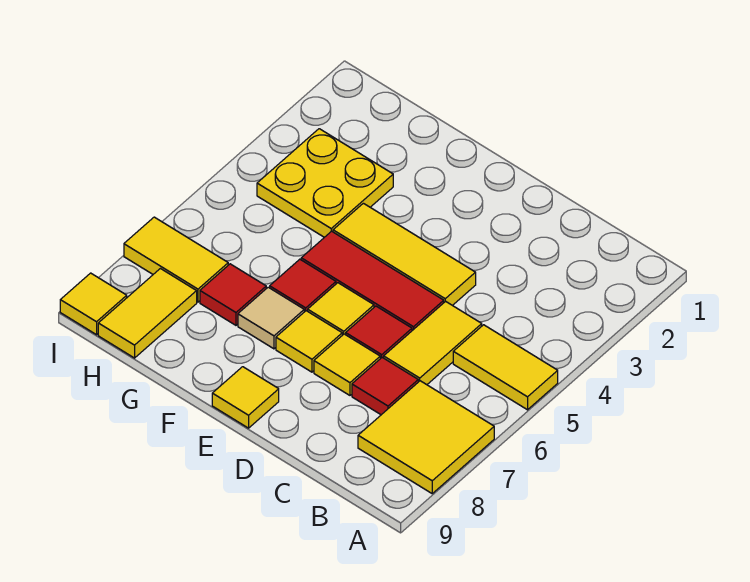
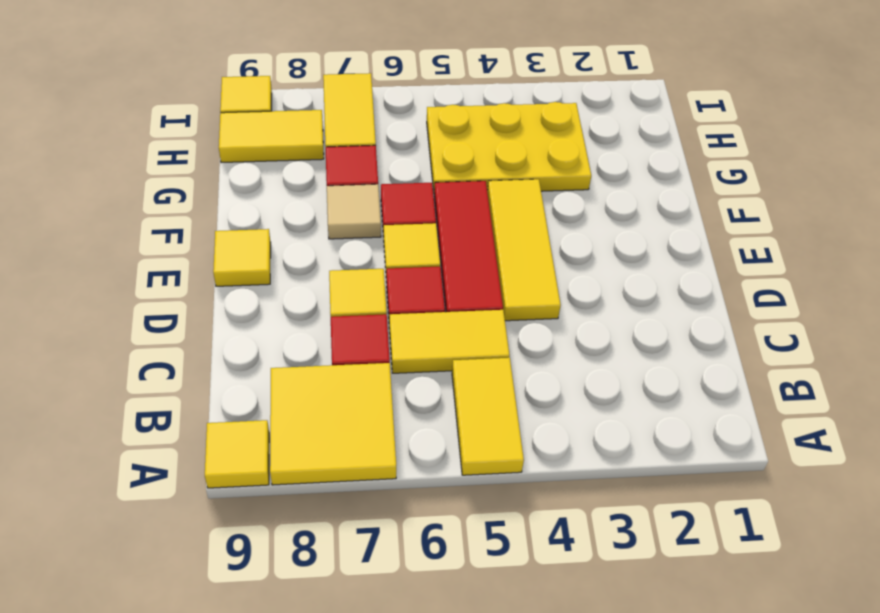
yellow tile E7 level 1 -> yellow tile A9 level 1
yellow plate G3:H4 level 1 -> yellow plate G3:H5 level 1

